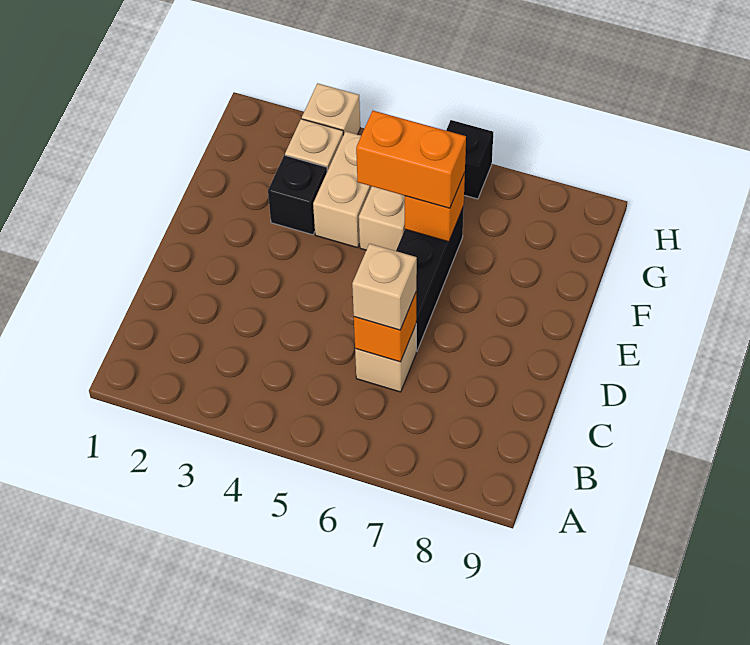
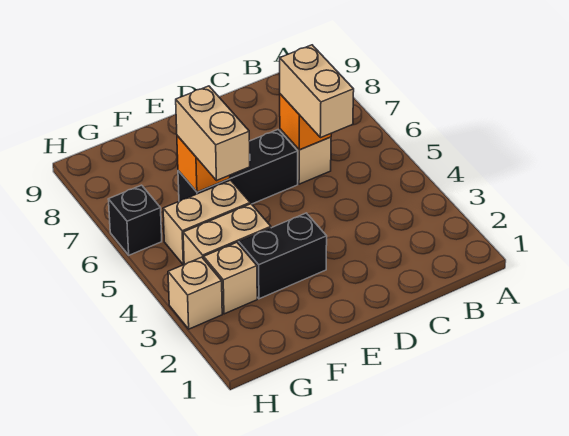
tan brick C6 level 3 -> tan brick C5:C6 level 3
black brick F3 level 1 -> black brick E3:F3 level 1
orange brick F5:F6 level 3 -> tan brick F5:F6 level 3

